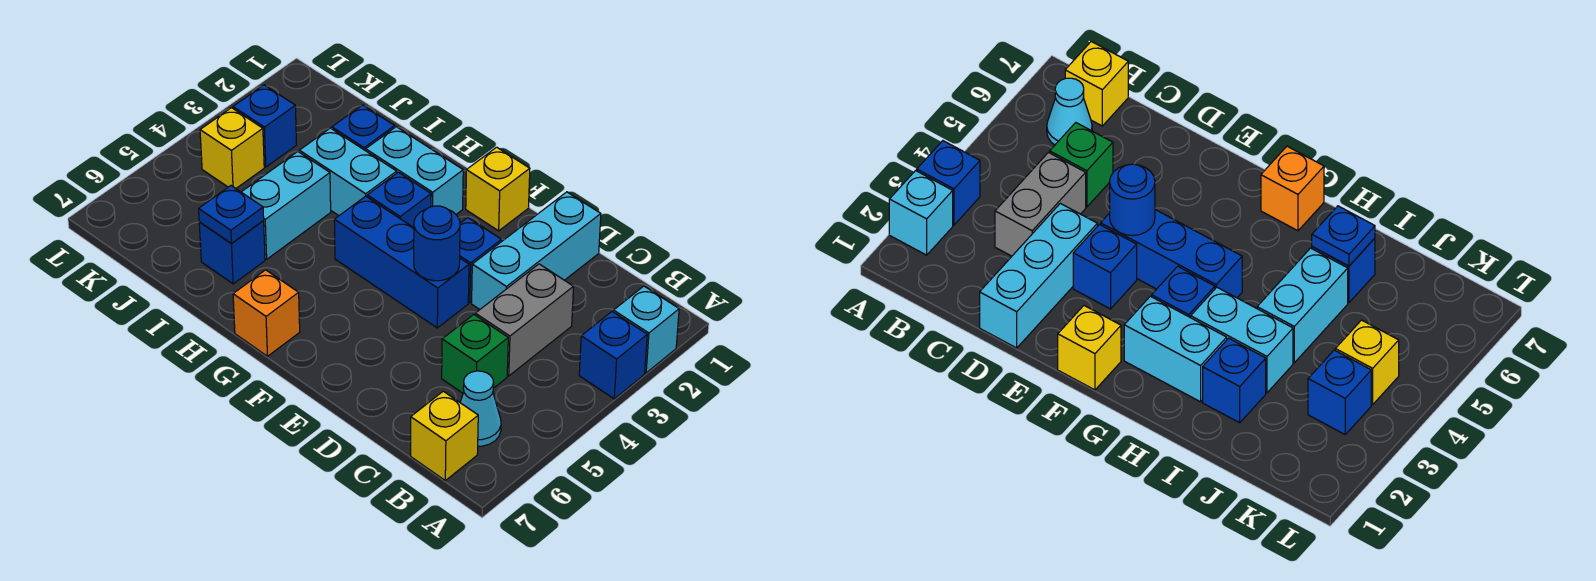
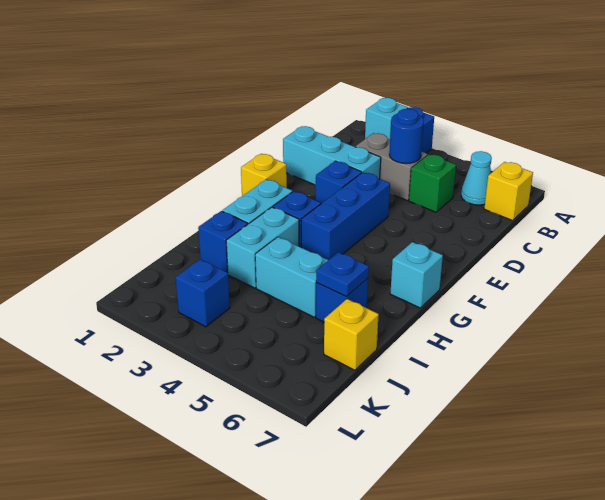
blue round brick E4 level 2 -> blue round brick C4 level 2
orange brick G7 level 1 -> cyan brick G7 level 1
yellow brick K4 level 1 -> yellow brick J7 level 1

